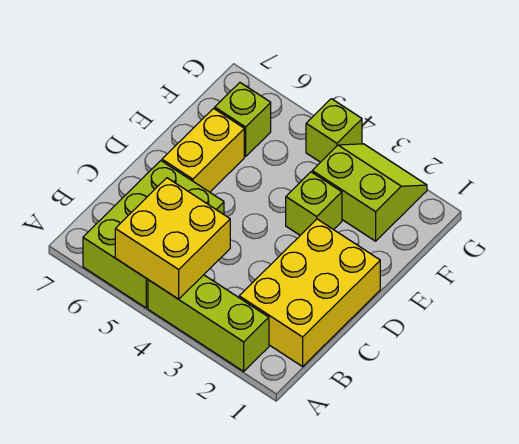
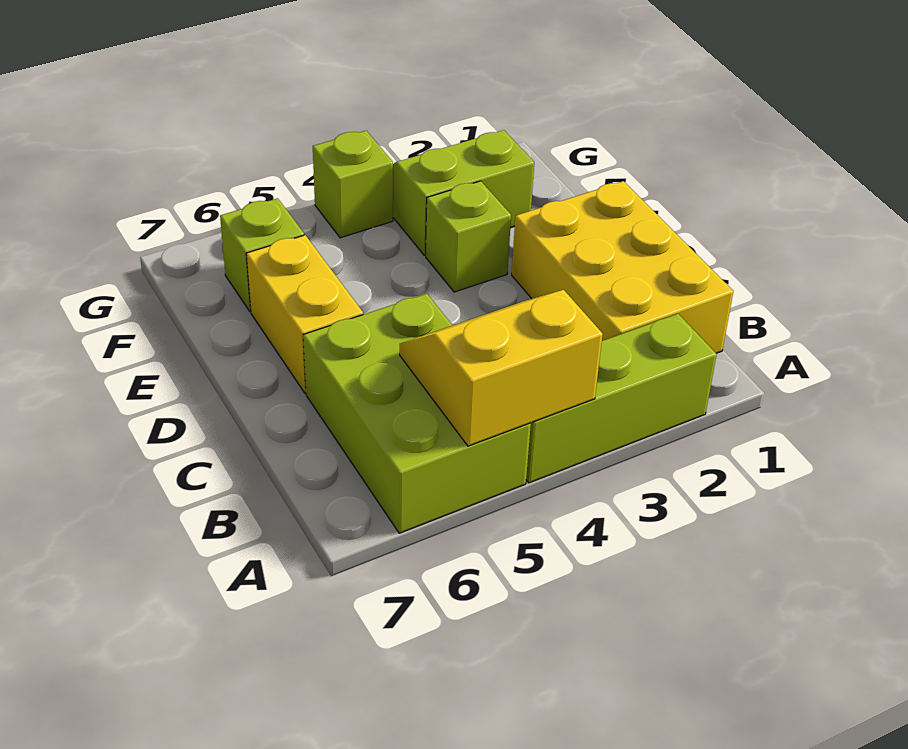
yellow brick A4:B5 level 2 -> yellow slope A4:B5 level 2 top A

